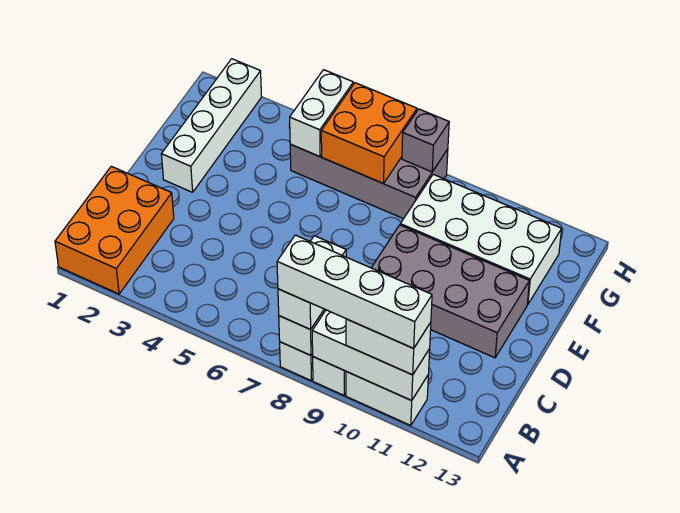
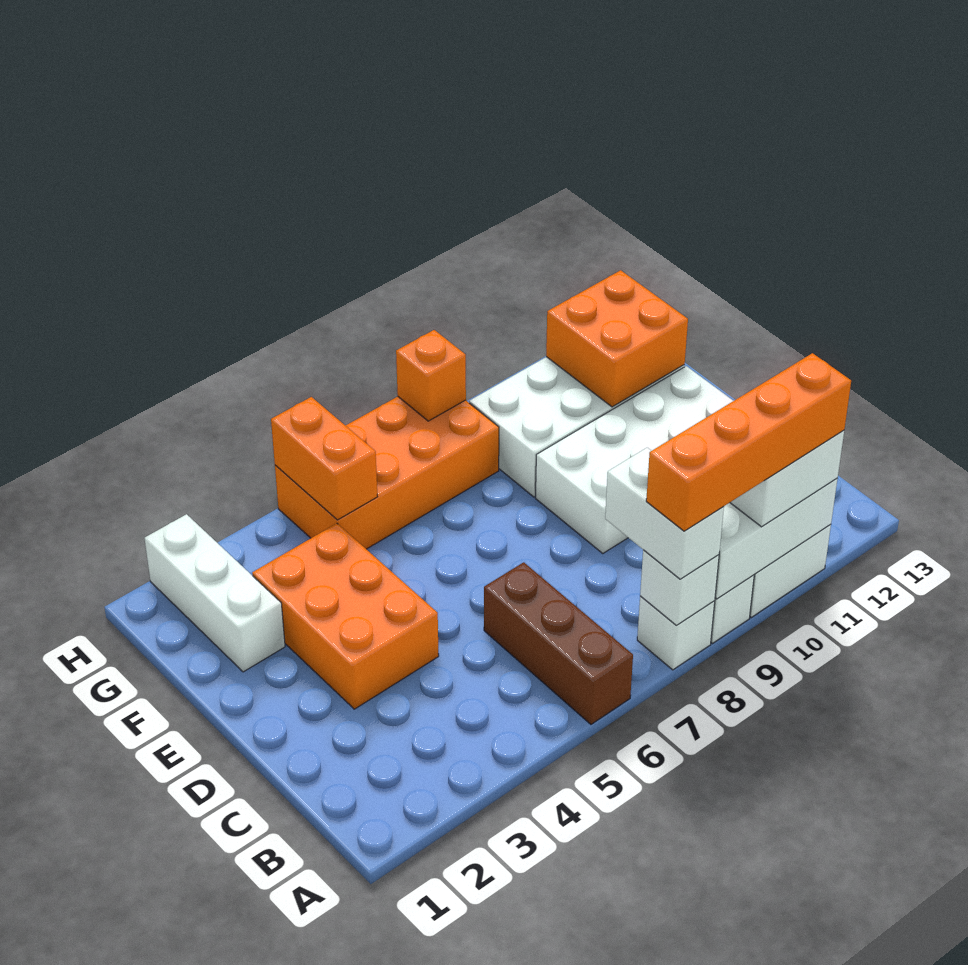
orange brick A1:C2 level 1 -> orange brick D3:F4 level 1
none -> brown brick A6:C6 level 1
white brick A8:A11 level 4 -> orange brick A8:A11 level 4
grey brick D9:E12 level 1 -> white brick D9:E12 level 1
white brick E2:H2 level 1 -> white brick F2:H2 level 1
grey brick G5:H8 level 1 -> orange brick G5:H8 level 1
white brick G5:H5 level 2 -> orange brick G5:H5 level 2
orange brick G6:H7 level 2 -> orange brick F11:G12 level 2
grey brick H8 level 2 -> orange brick H8 level 2

